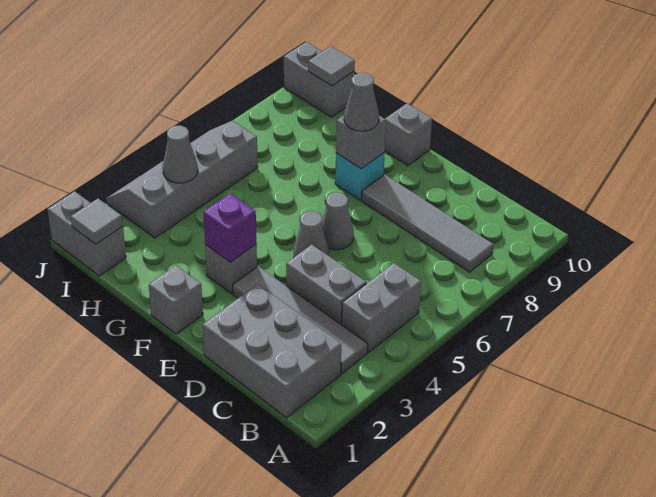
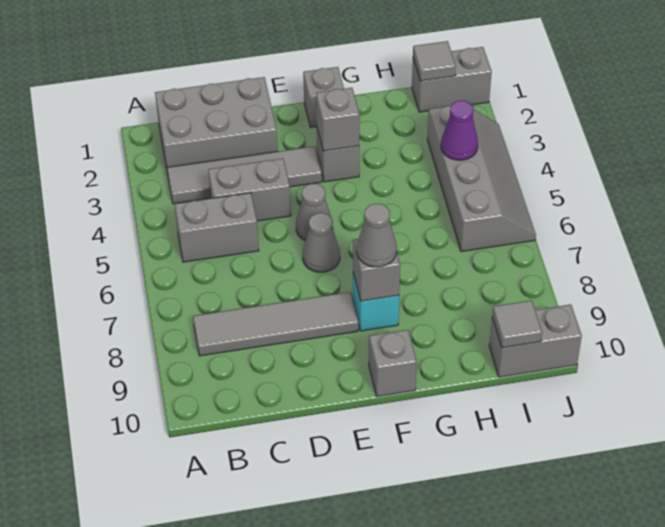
grey brick B4:B5 level 1 -> grey brick B5:C5 level 1
purple brick F3 level 2 -> grey brick F3 level 2
grey cone I4 level 2 -> purple cone I4 level 2

